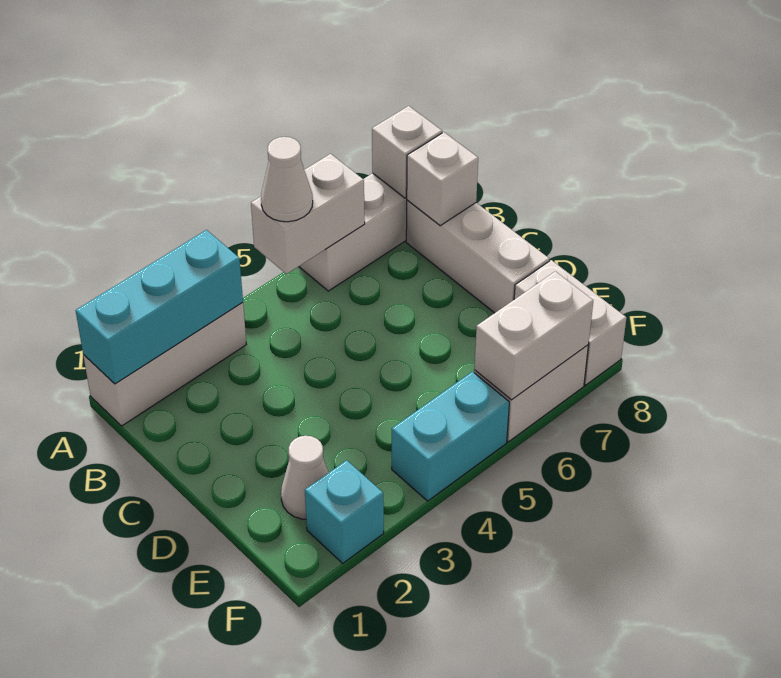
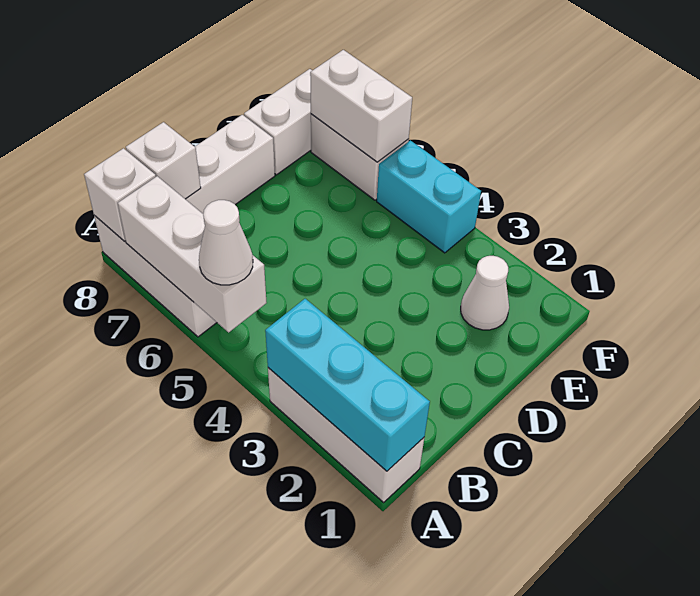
white brick A5:A6 level 2 -> white brick A5:A7 level 2
cyan brick F2 level 1 -> none

